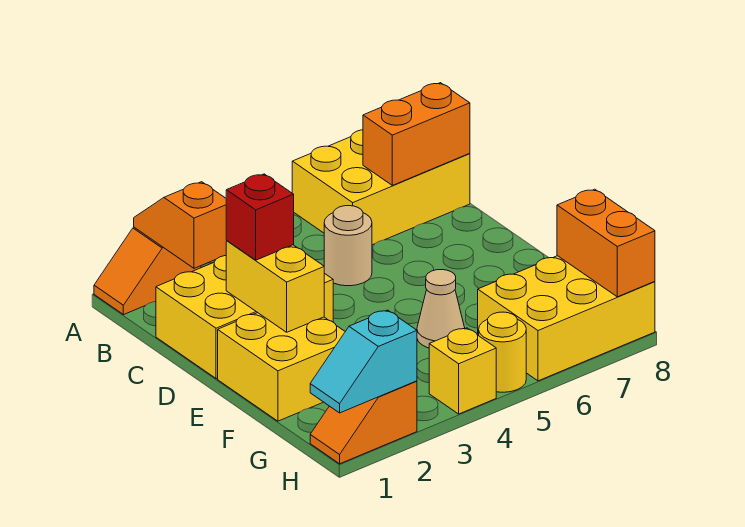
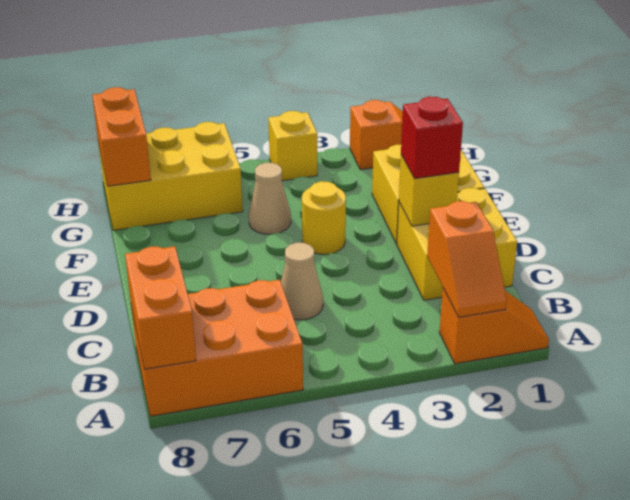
yellow brick A6:B8 level 1 -> orange brick A6:B8 level 1
orange brick B7:B8 level 2 -> orange brick A8:B8 level 2
yellow brick C1:D3 level 1 -> yellow brick C1:D2 level 1
tan round brick C5 level 1 -> tan cone C5 level 1
yellow brick D2:E2 level 2 -> yellow brick D2 level 2
cyan slope H1:H2 level 2 top 2 -> none
yellow round brick H5 level 1 -> yellow round brick E4 level 1

